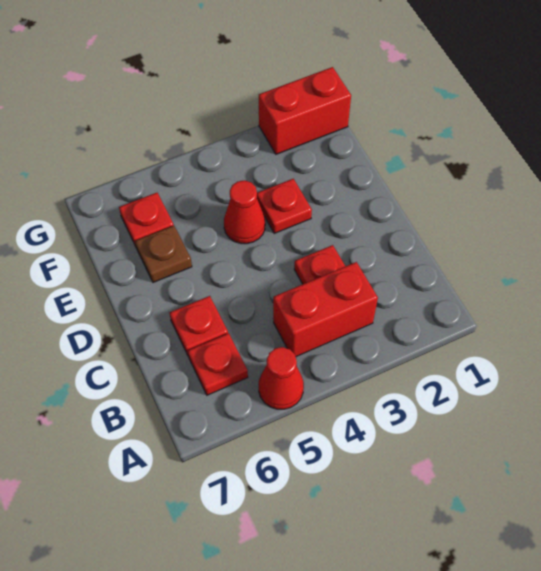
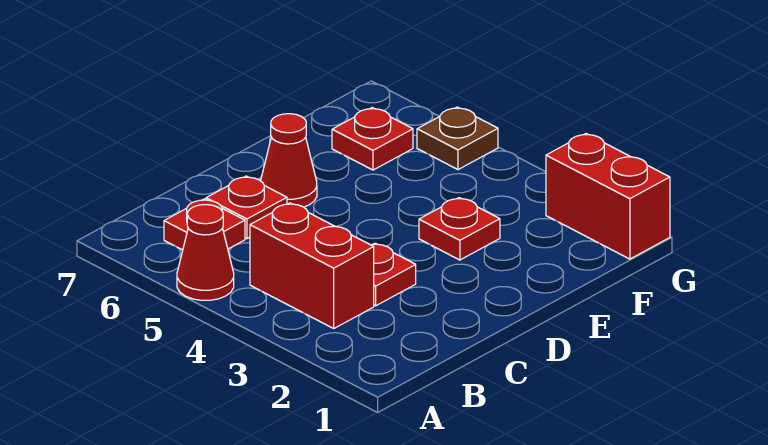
red cone E4 level 1 -> red cone D6 level 1
brown plate E6 level 1 -> brown plate G5 level 1

